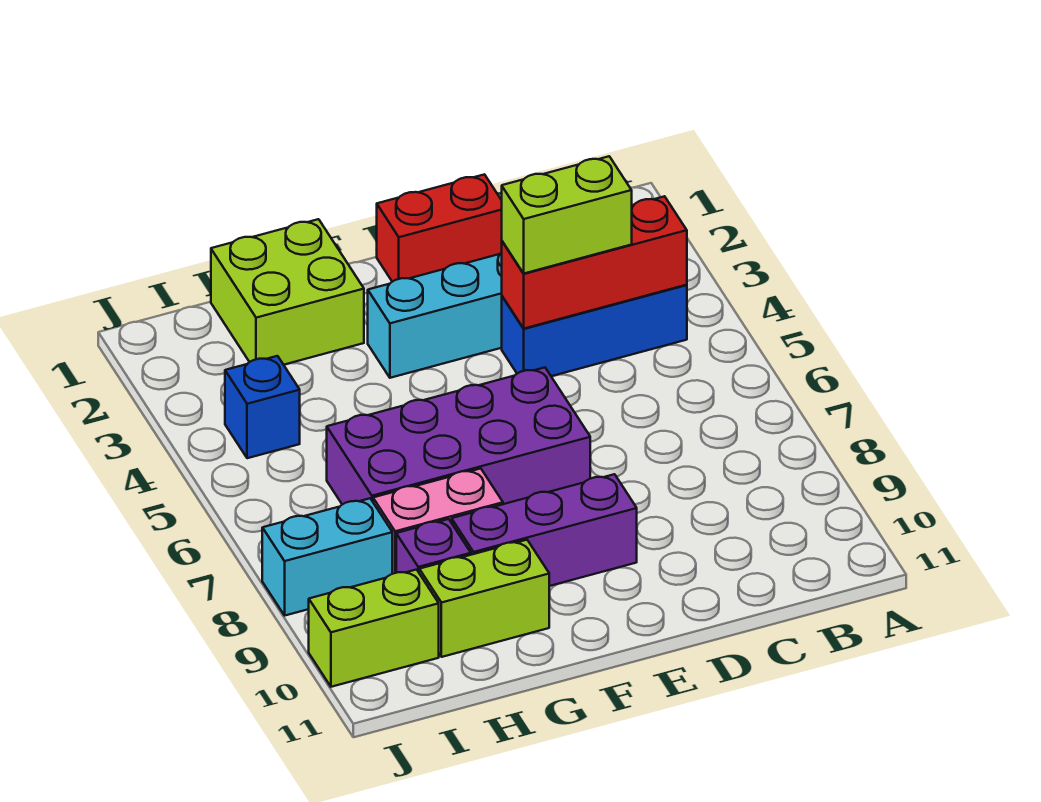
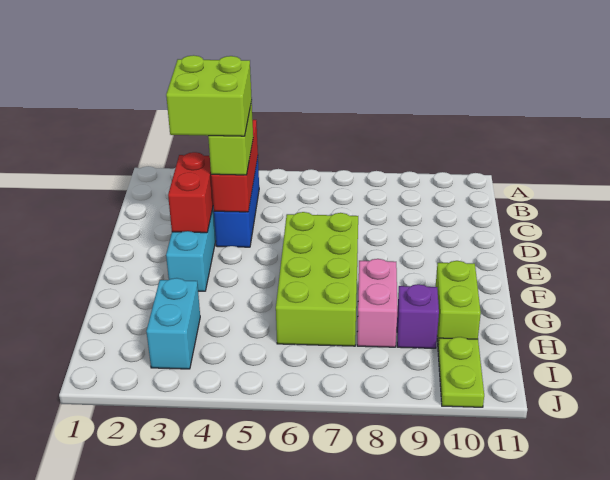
red brick D1:E1 level 1 -> red brick D3:E3 level 2
purple brick E6:H7 level 1 -> lime brick E6:H7 level 1
purple brick E9:G9 level 1 -> none
lime brick G1:H2 level 1 -> lime brick C3:D4 level 4
blue brick I4 level 1 -> none
cyan brick I8:J8 level 1 -> cyan brick H3:I3 level 1
lime brick I10:J10 level 1 -> lime plate I10:J10 level 1

